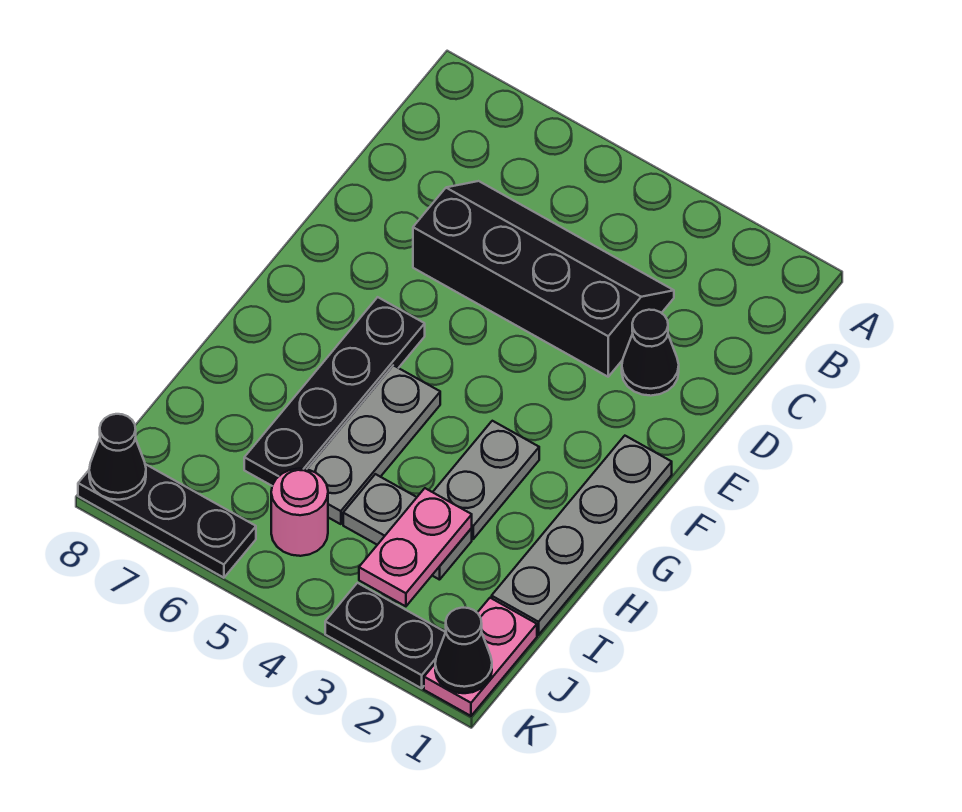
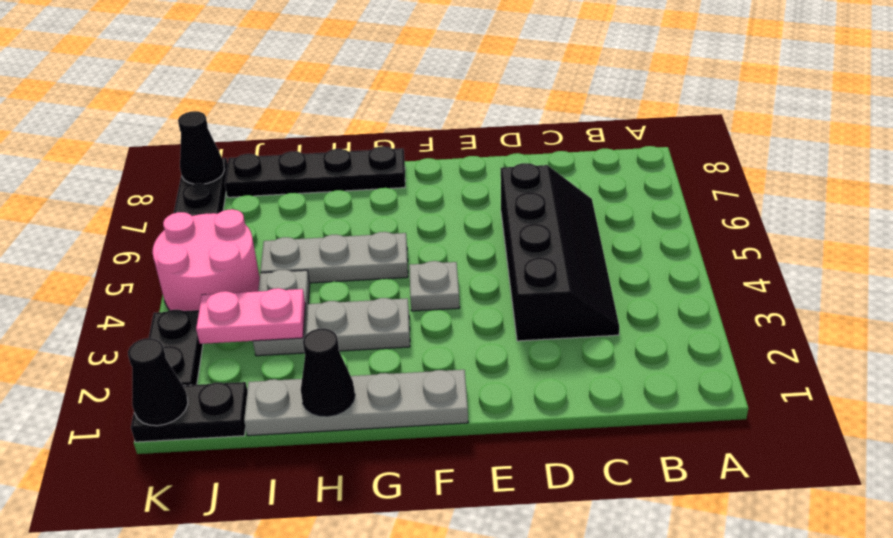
black cone D2 level 1 -> black cone H1 level 2
none -> grey plate F4 level 1
black plate F6:I6 level 1 -> black plate G8:J8 level 1
pink plate J1:K1 level 1 -> black plate J1:K1 level 1
pink round brick J5 level 1 -> pink round brick J4:K5 level 1

